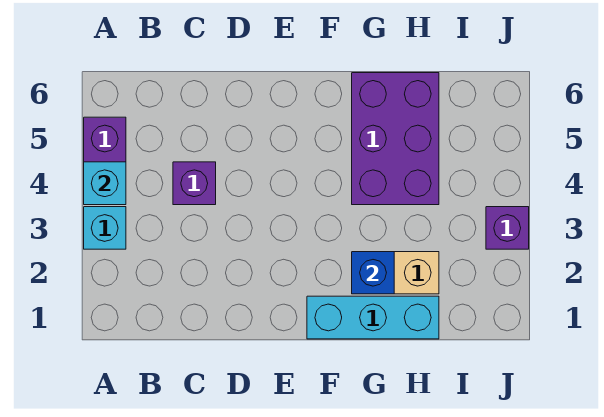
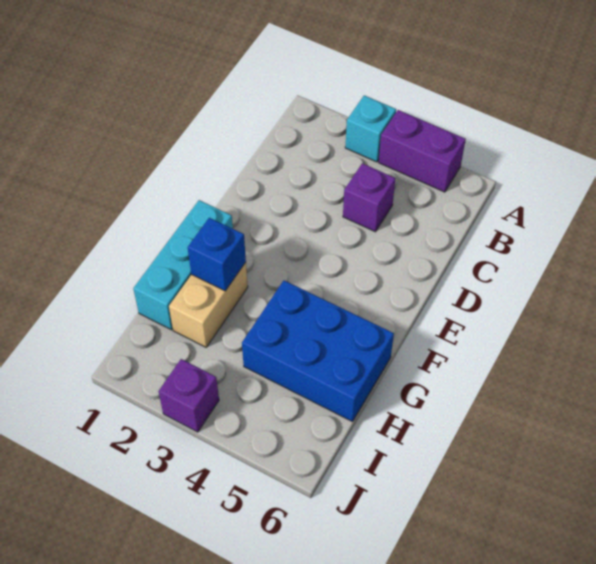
cyan brick A4 level 2 -> none
purple brick G4:H6 level 1 -> blue brick G4:H6 level 1

